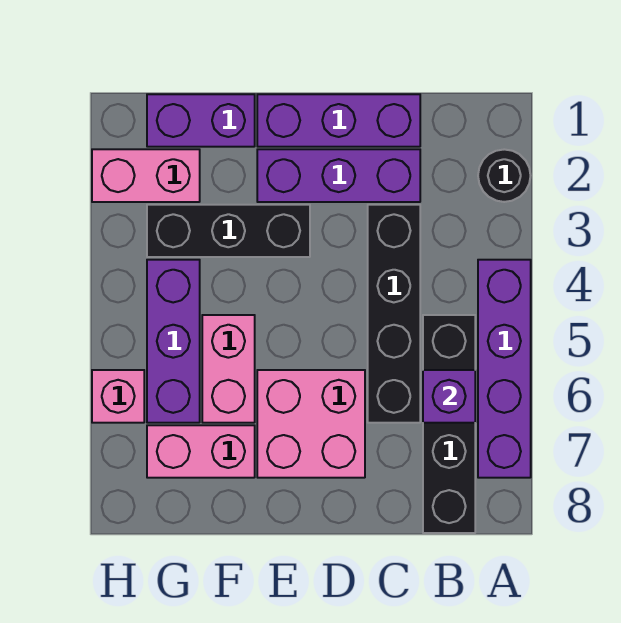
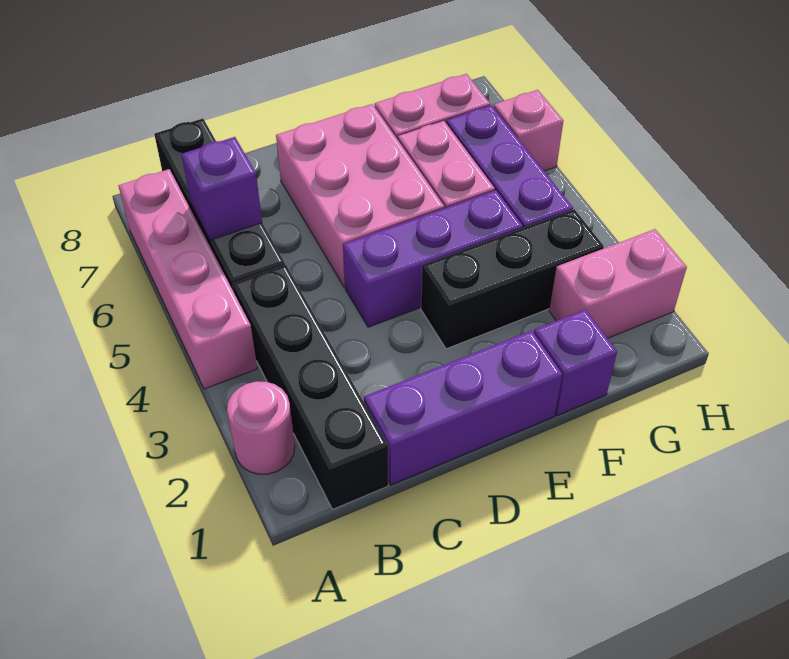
black round brick A2 level 1 -> pink round brick A2 level 1
purple brick A4:A7 level 1 -> pink brick A4:A7 level 1
purple brick C2:E2 level 1 -> purple brick D4:F4 level 1
black brick C3:C6 level 1 -> black brick B1:B4 level 1
pink brick D6:E7 level 1 -> pink brick D5:E7 level 1
purple brick F1:G1 level 1 -> purple brick F1 level 1

